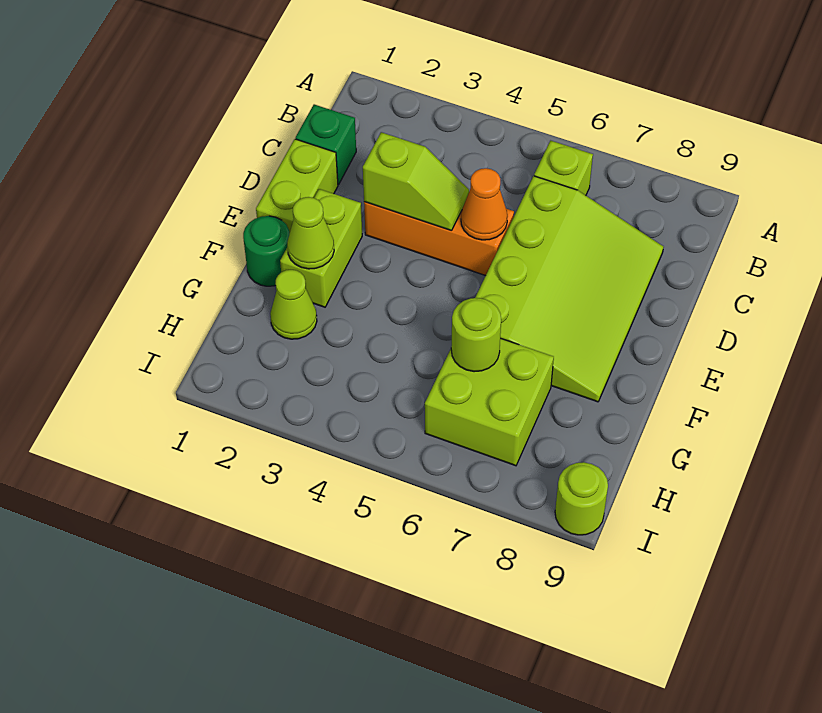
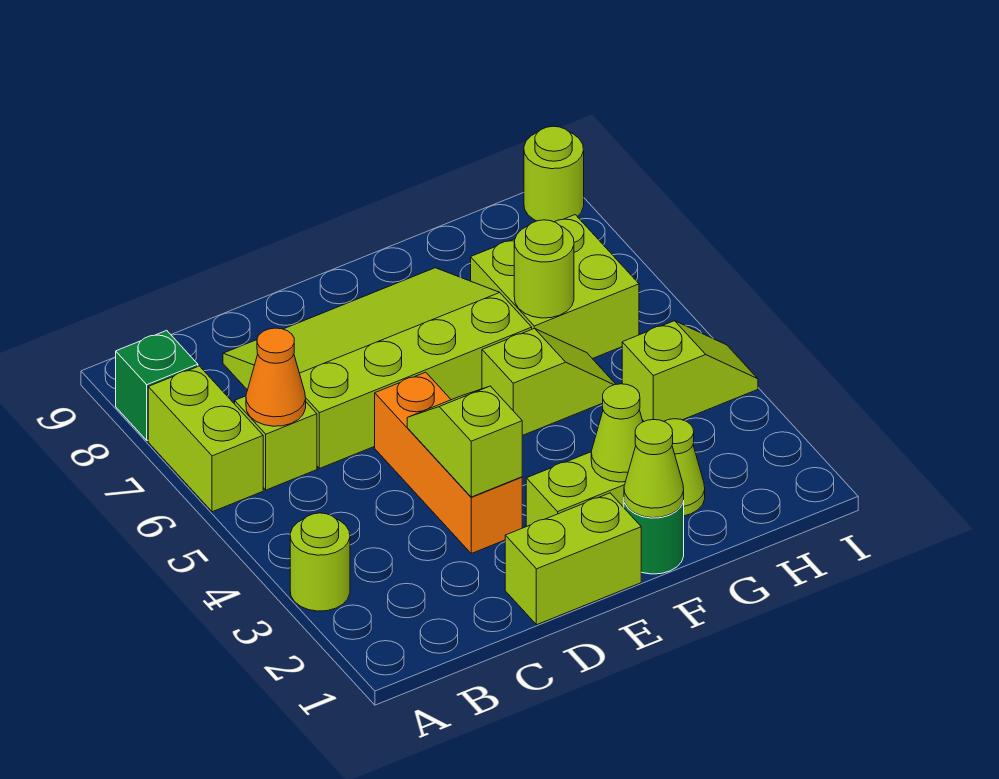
none -> lime round brick A3 level 1
none -> lime brick A6:A7 level 1
green brick C1 level 1 -> green brick A8 level 1
orange cone D5 level 2 -> orange cone B6 level 2
none -> lime cone F1 level 2
none -> lime slope F5:G5 level 1 top F
none -> lime slope H4:I4 level 1 top H

